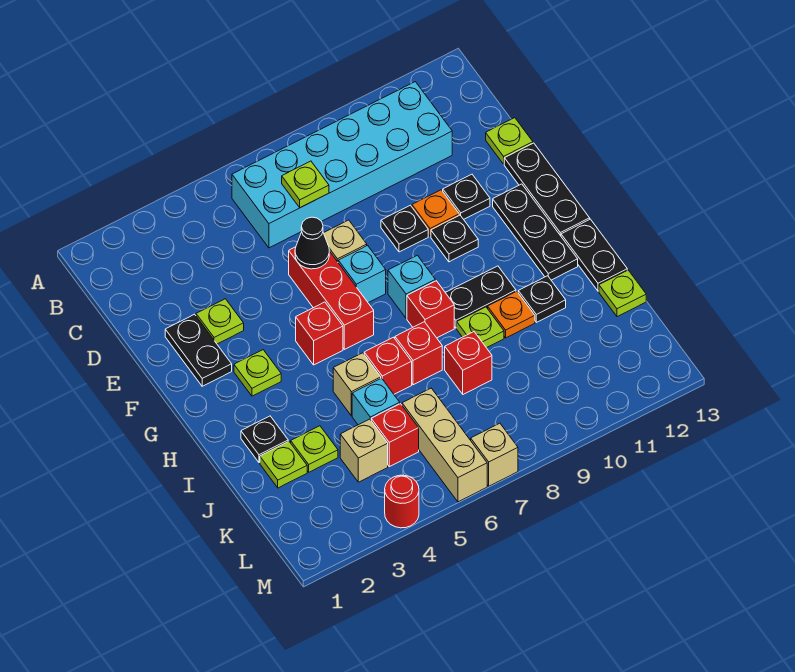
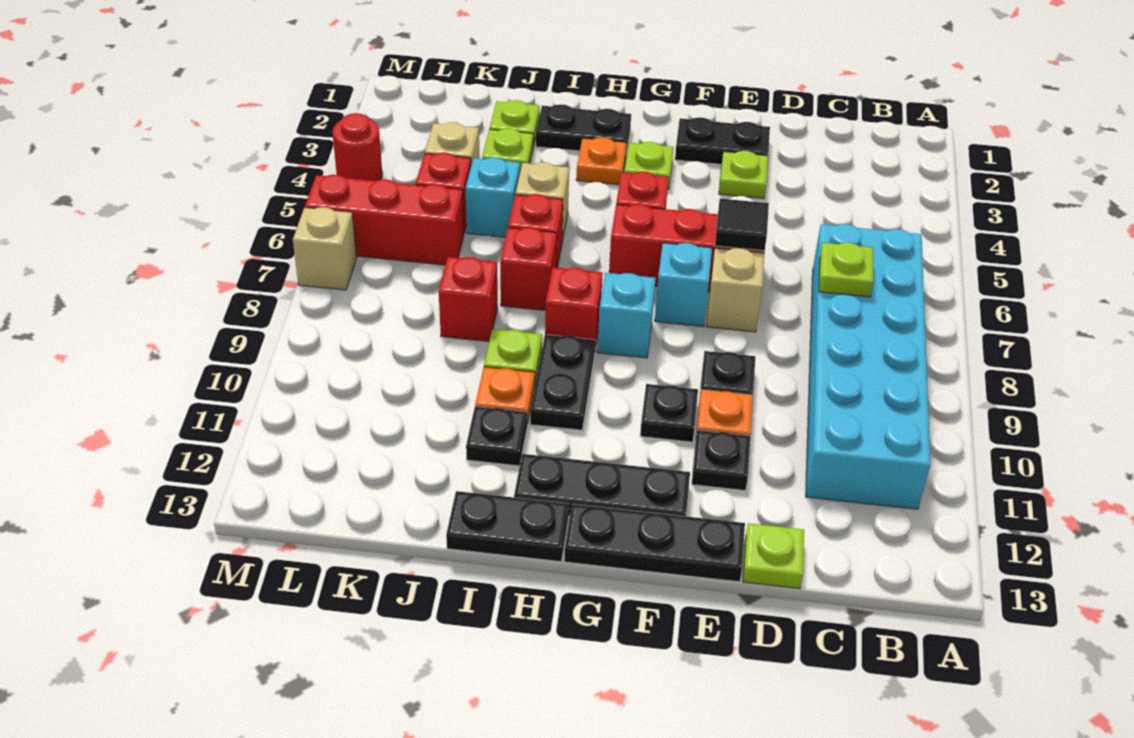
black cone E6 level 2 -> black tile E6 level 2
none -> orange plate H3 level 1
black plate I2 level 1 -> black plate H2:I2 level 1
lime plate J13 level 1 -> none
tan brick K6:M6 level 1 -> red brick K6:M6 level 1

